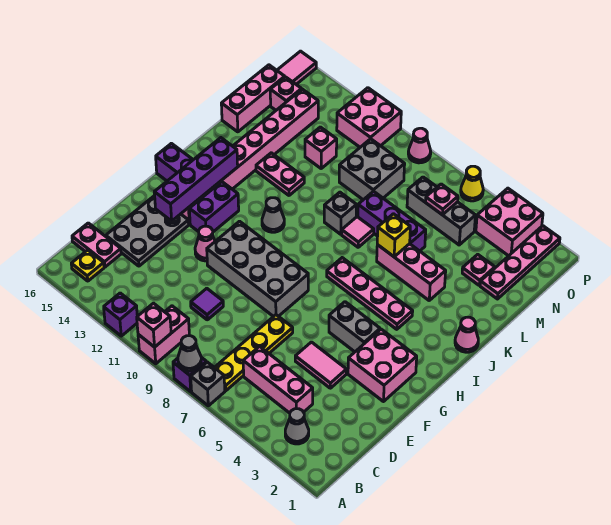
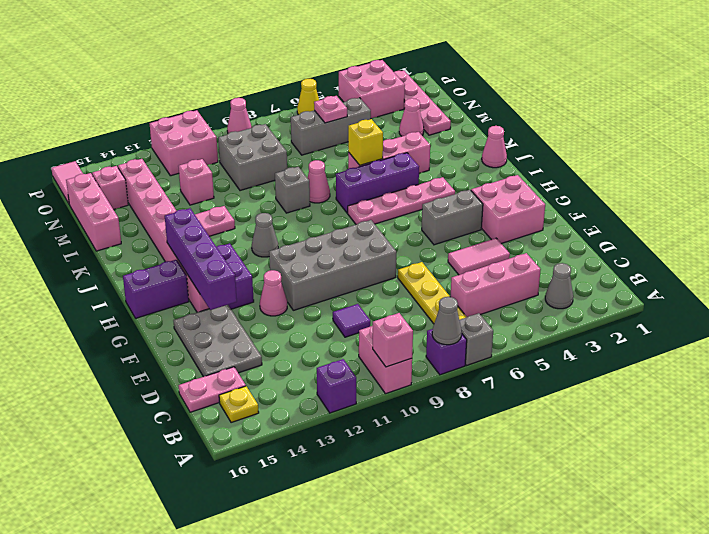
pink tile K8 level 1 -> pink cone K8 level 1
purple brick L6:L8 level 1 -> purple brick J5:J7 level 1
pink plate M3 level 1 -> pink cone M3 level 1

